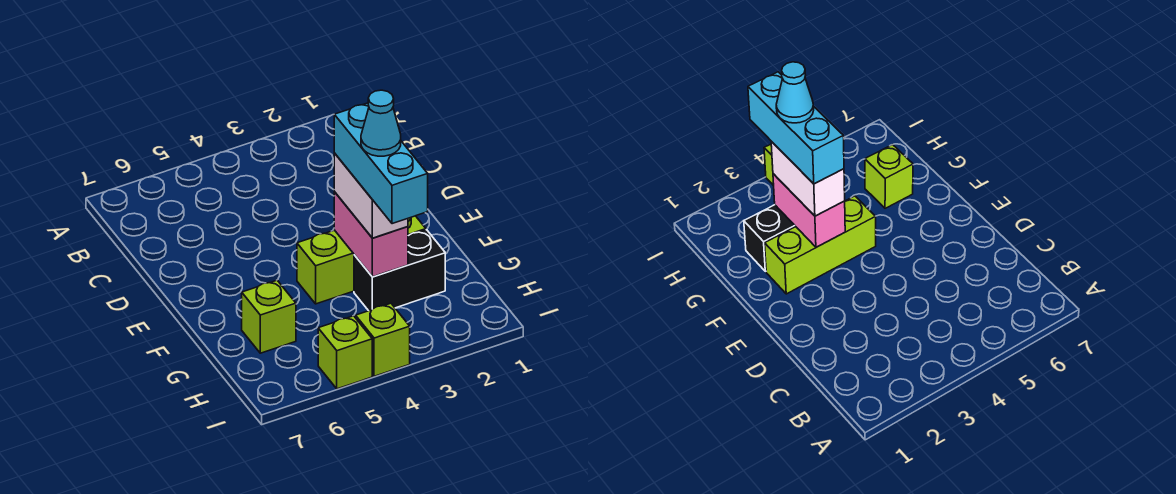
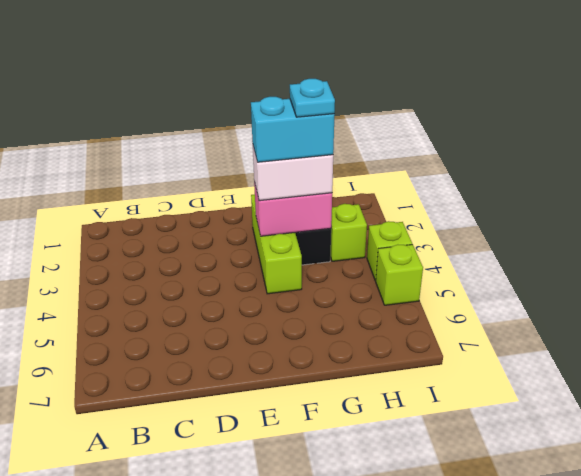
cyan brick F3:H3 level 4 -> cyan brick F3:G3 level 4
cyan cone G3 level 5 -> cyan plate G3 level 5
lime brick G6 level 1 -> lime brick H3 level 1

